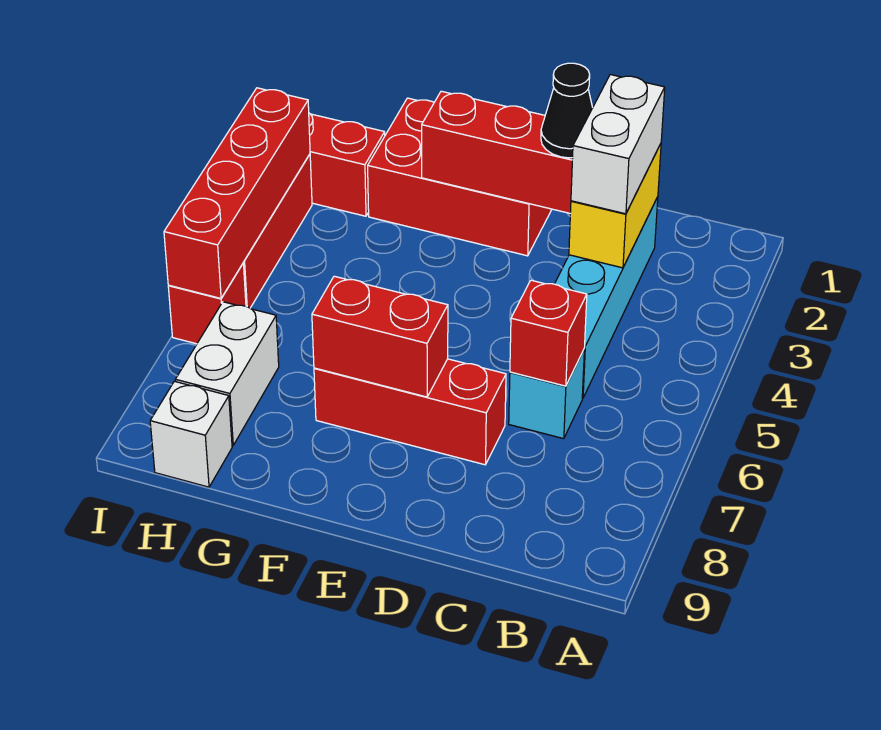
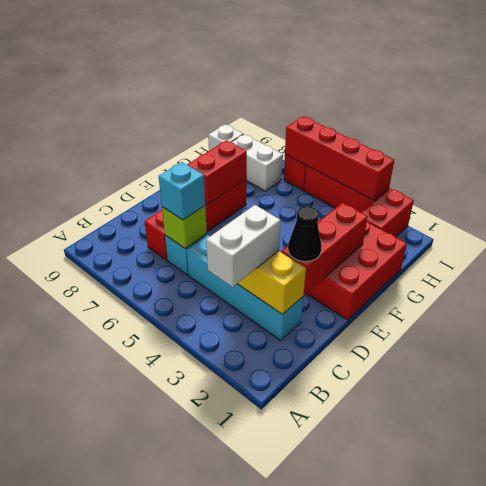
white brick C2:C3 level 3 -> white brick B3:C3 level 3
red brick C6 level 2 -> lime brick C6 level 2
none -> cyan brick C6 level 3
red brick D7:F7 level 1 -> red brick C7:F7 level 1

